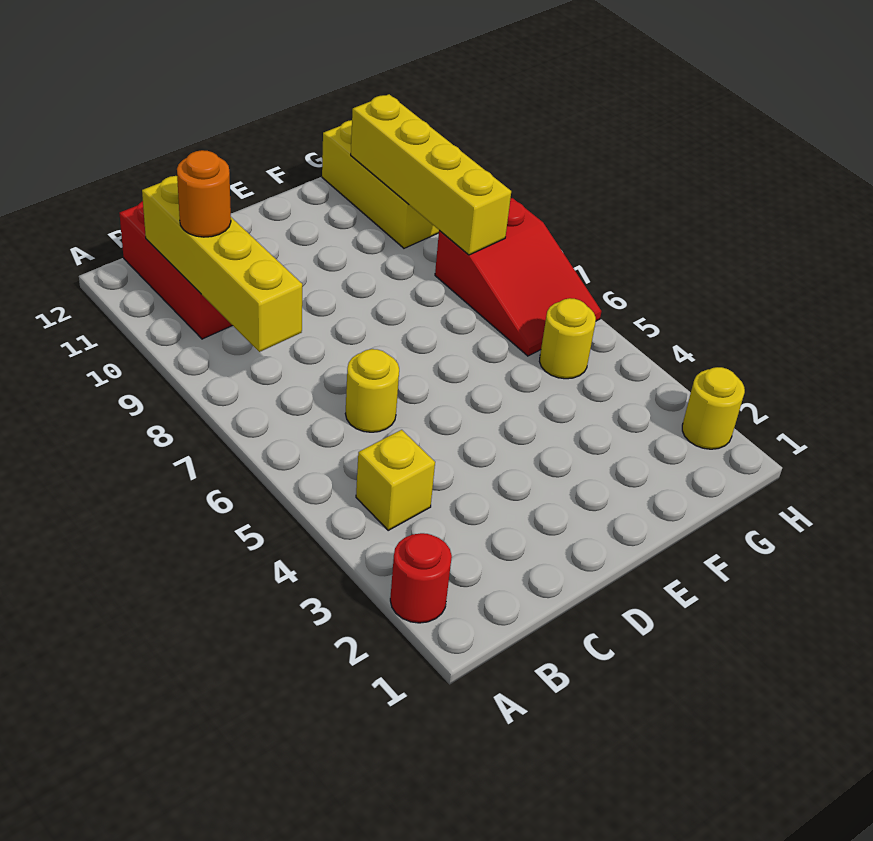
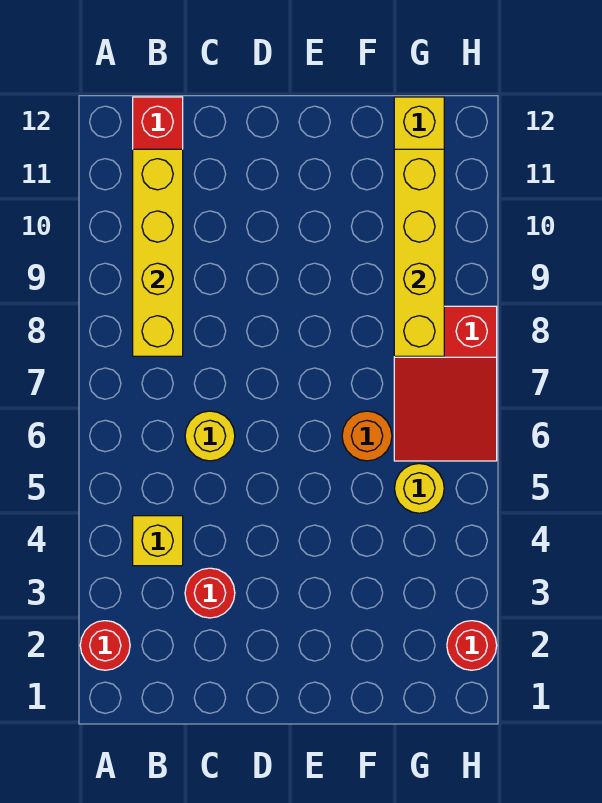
orange round brick B10 level 3 -> orange round brick F6 level 1
none -> red round brick C3 level 1
yellow round brick H2 level 1 -> red round brick H2 level 1

